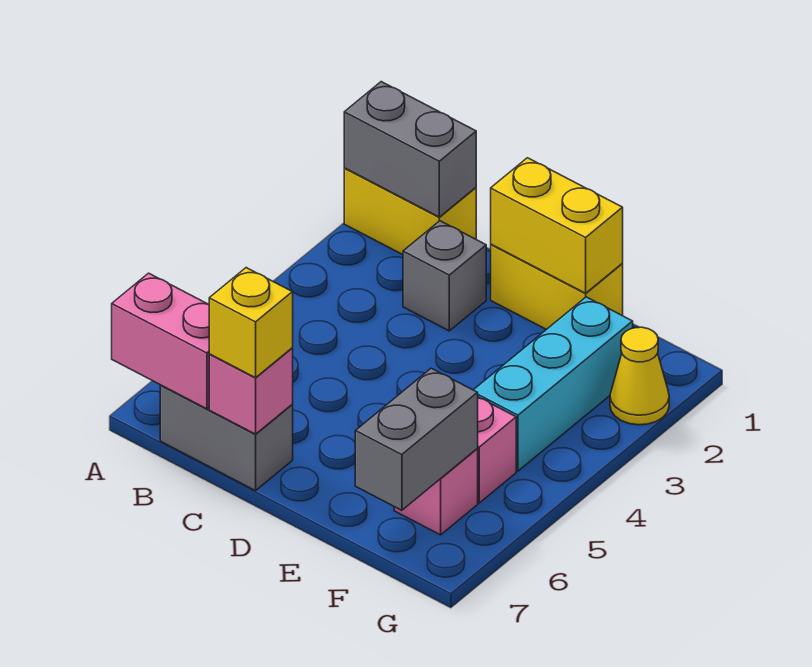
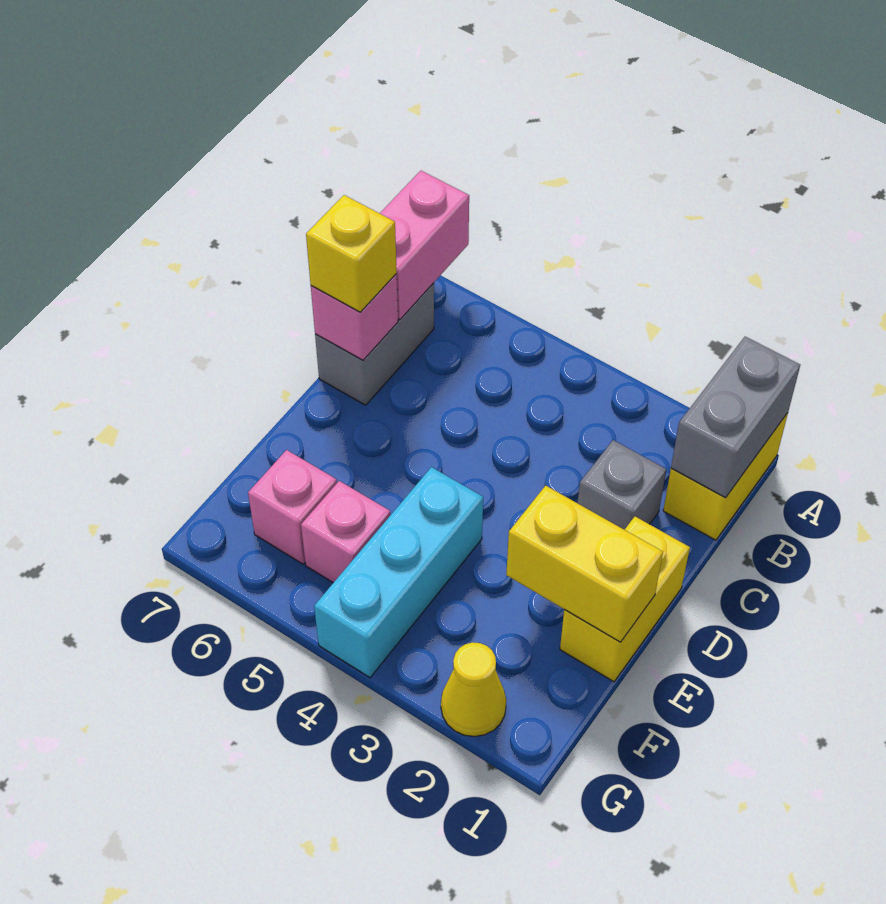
yellow brick D1:E1 level 2 -> yellow brick E1:E2 level 2
cyan brick F2:F4 level 1 -> cyan brick E4:G4 level 1
grey brick F6:F7 level 2 -> none

